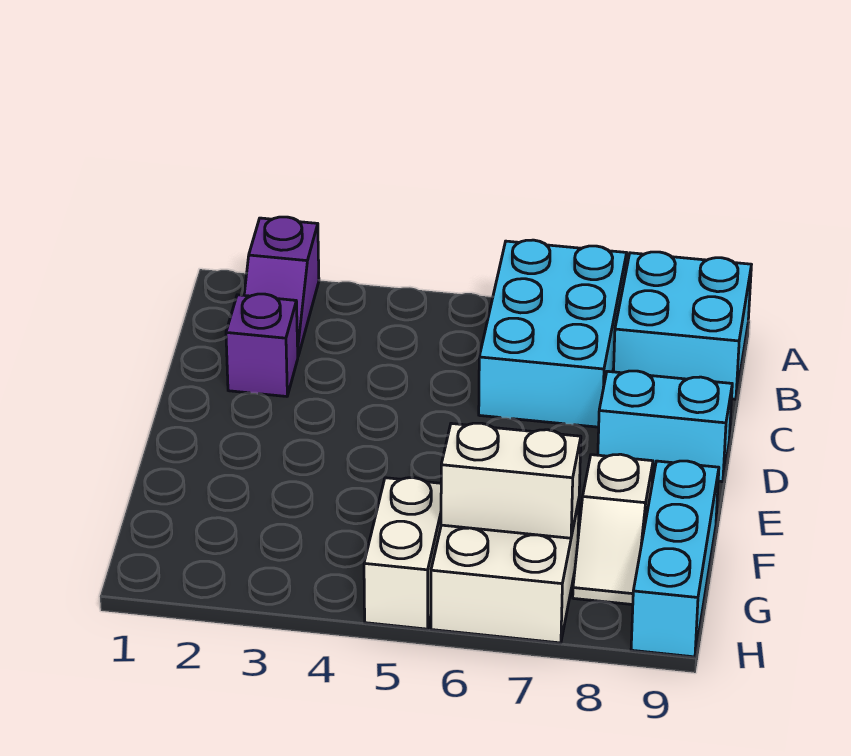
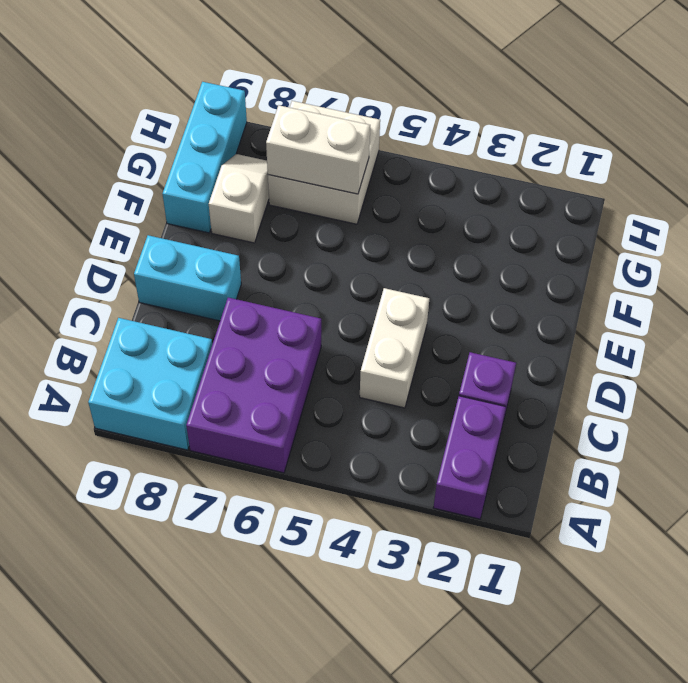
purple slope A2:B2 level 1 top A -> purple brick A2:B2 level 1
cyan brick A6:C7 level 1 -> purple brick A6:C7 level 1
white brick G5:H5 level 1 -> white brick C4:D4 level 1

